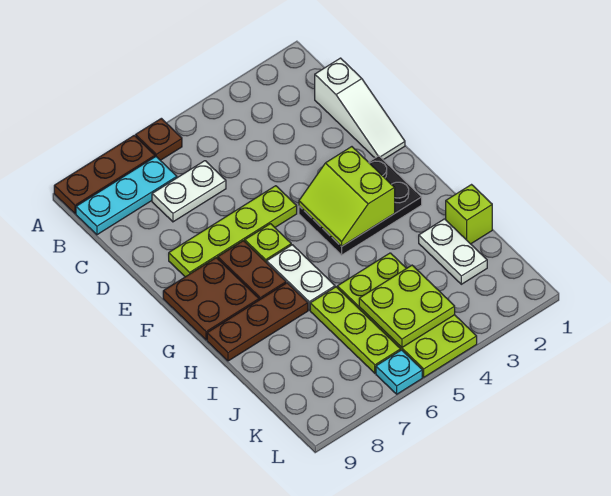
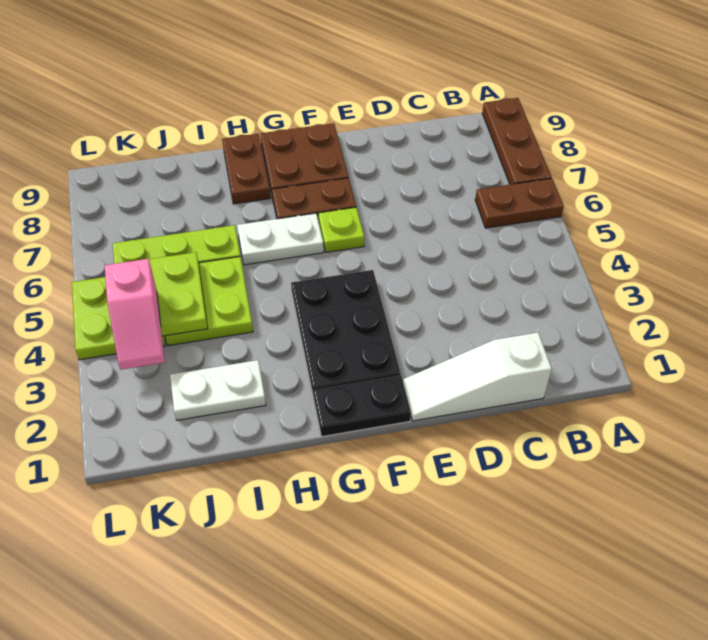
brown plate A6 level 1 -> brown plate A6:B6 level 1
cyan plate B7:B9 level 1 -> none
white plate C6:C7 level 1 -> none
lime plate E5:E8 level 1 -> none
none -> black plate F1:G1 level 1
lime slope F3:G4 level 2 top 3 -> none
brown plate H7:H9 level 1 -> brown plate H8:H9 level 1
lime brick I1 level 1 -> none
none -> pink slope K3:K4 level 3 top 4
cyan plate L6 level 1 -> none

